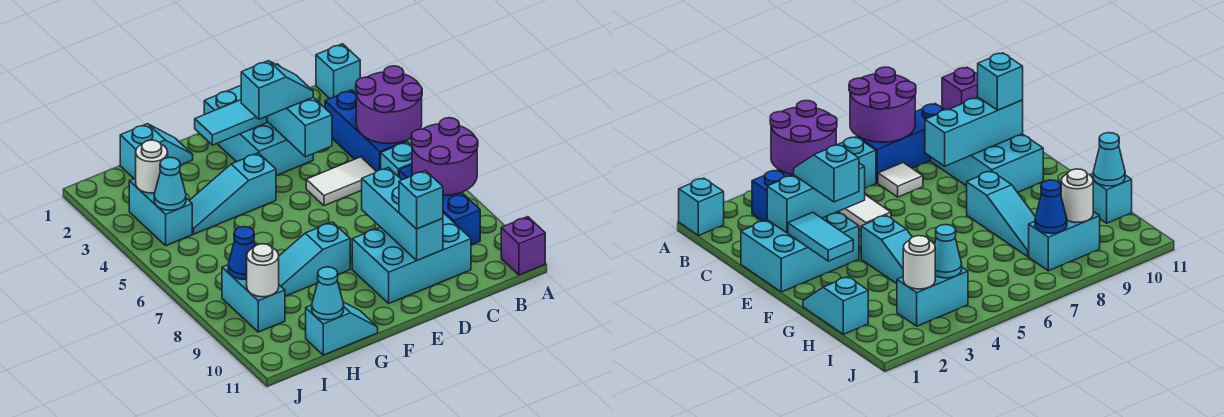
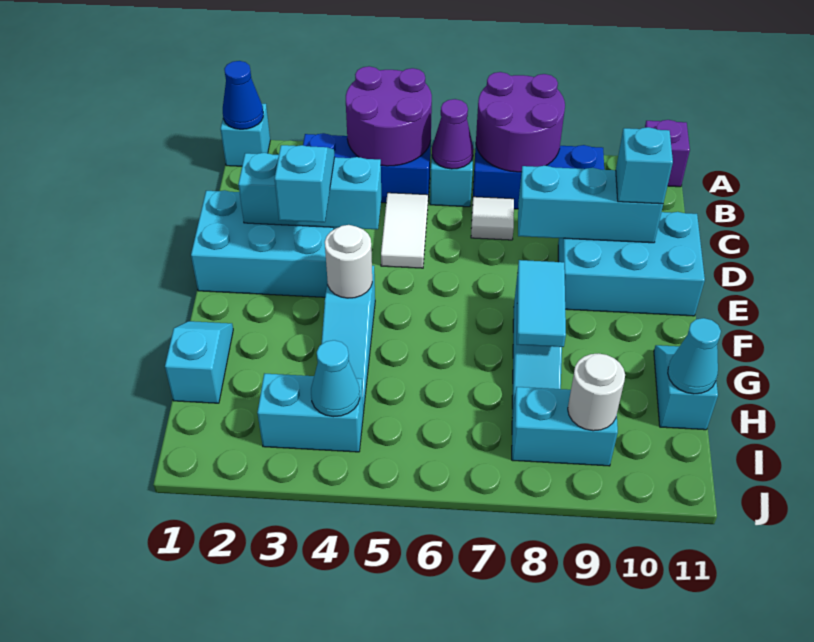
none -> purple cone B6 level 2
cyan brick C9:E10 level 1 -> cyan brick D9:E11 level 1
cyan tile E2:F2 level 2 -> cyan tile F8:G8 level 2
white round brick I3 level 2 -> white round brick F4 level 2
blue cone I8 level 2 -> blue cone A1 level 2

